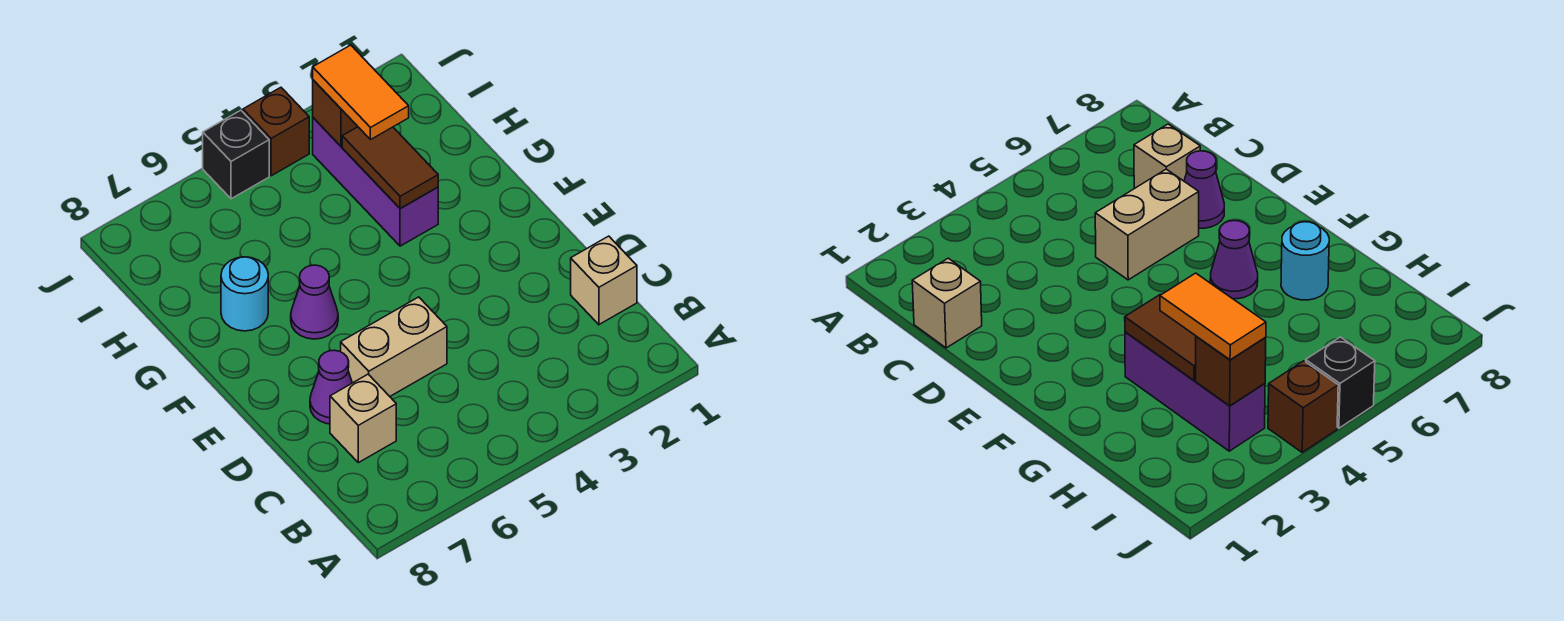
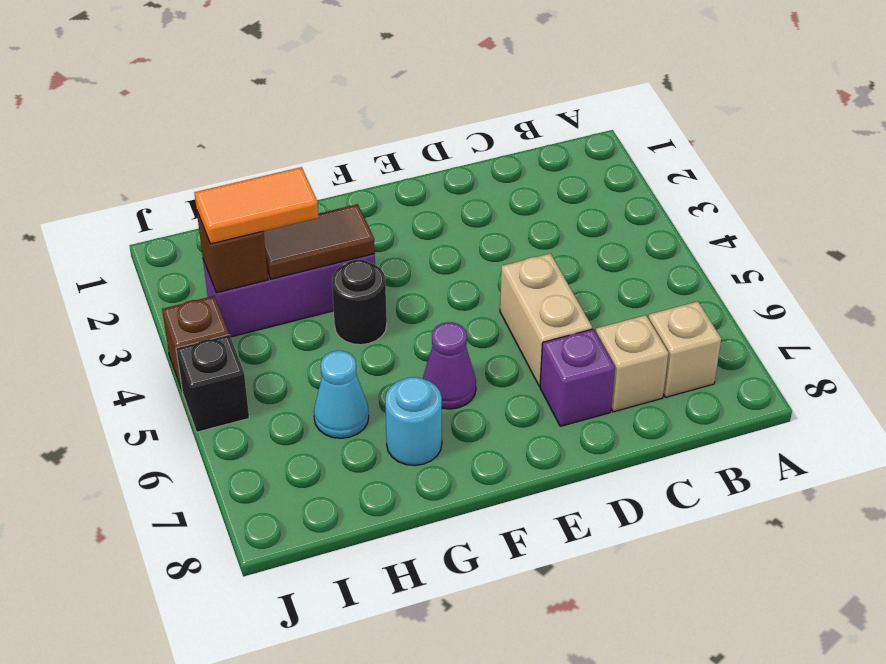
tan brick C1 level 1 -> tan brick B7 level 1
purple cone D7 level 1 -> purple brick D7 level 1
none -> black round brick G4 level 1
none -> cyan cone H6 level 1

